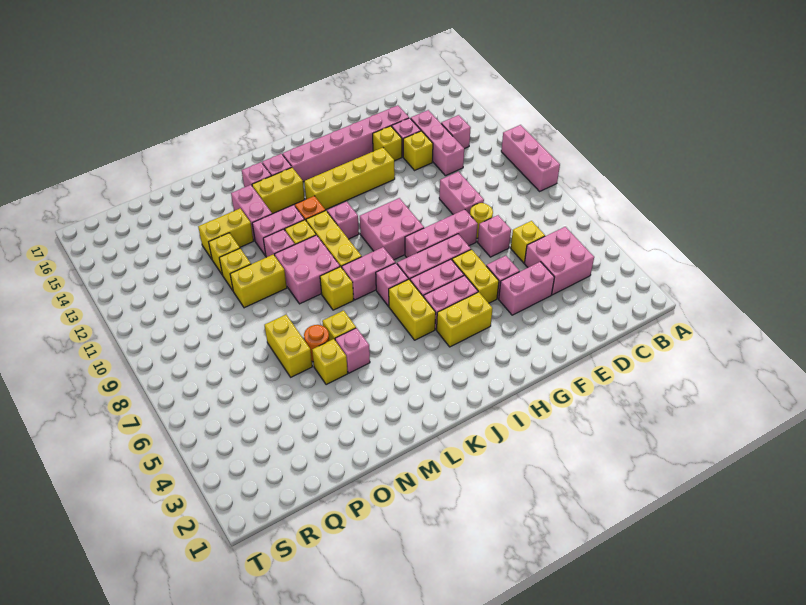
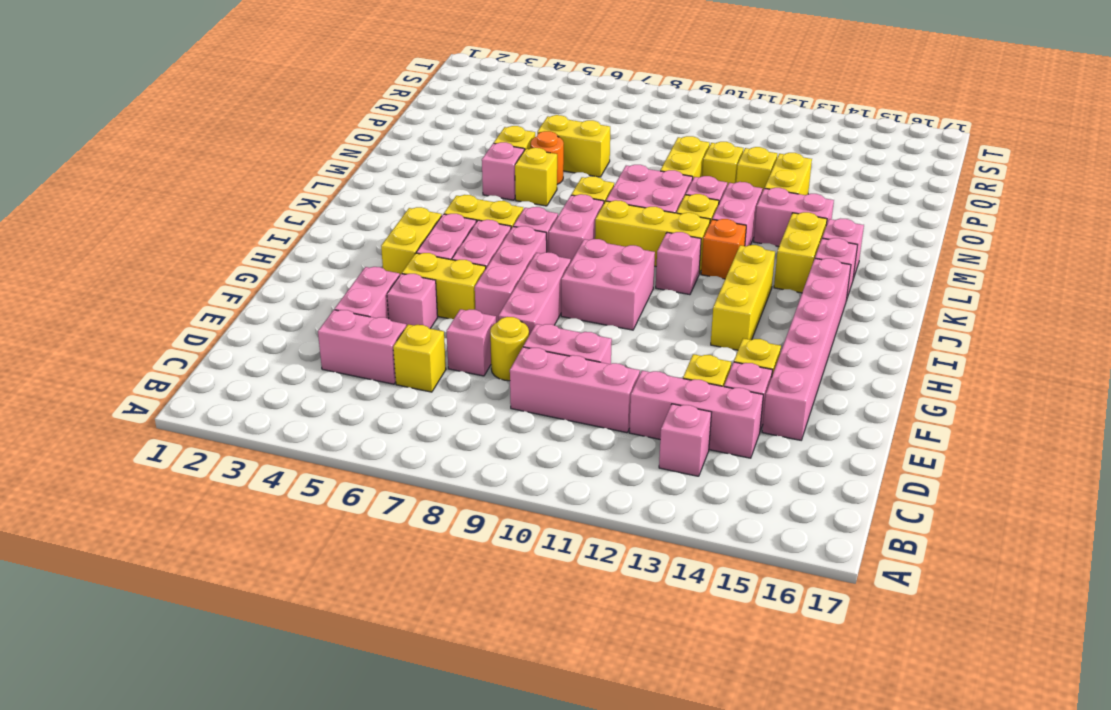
pink brick A9:A11 level 1 -> pink brick D9:D11 level 1
pink brick C4:D5 level 1 -> pink brick D4:D5 level 1
yellow brick G13:J13 level 1 -> yellow brick H13:J13 level 1

